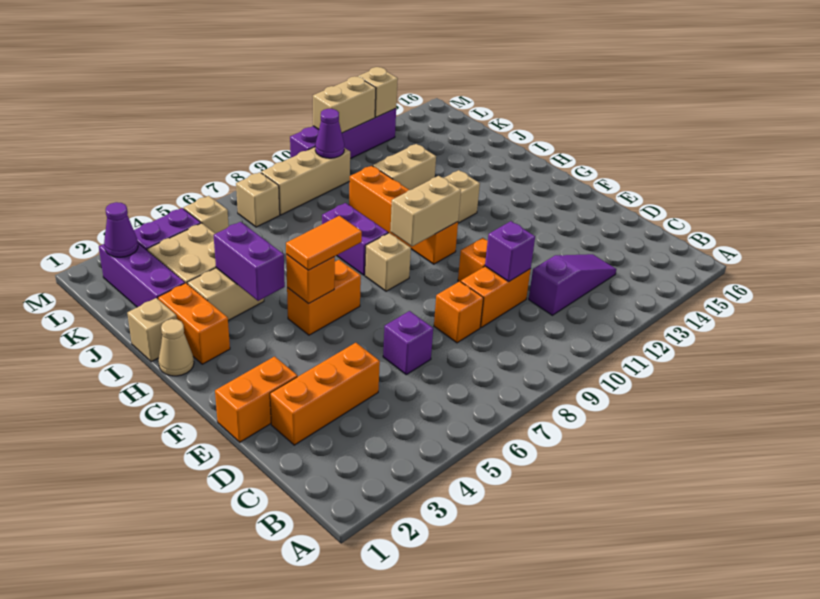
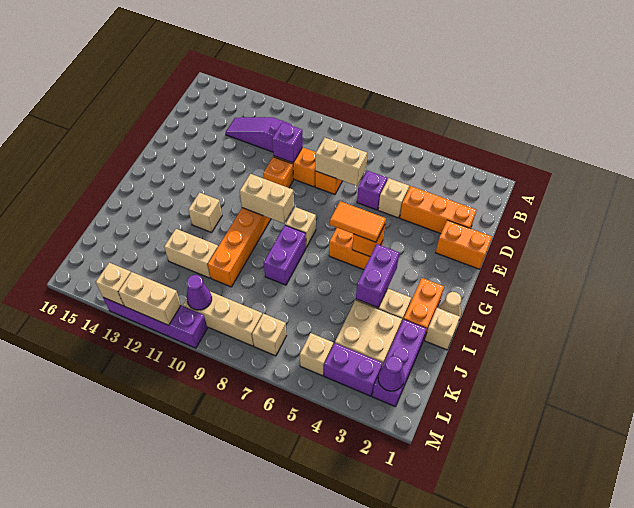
none -> tan brick D5 level 1
none -> tan brick D7:D8 level 2

